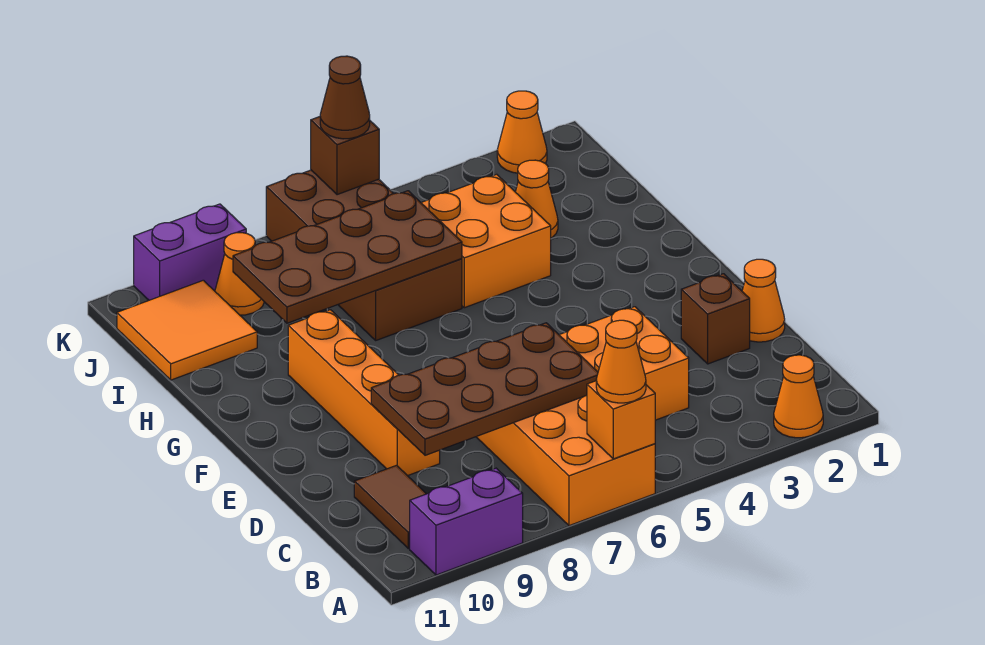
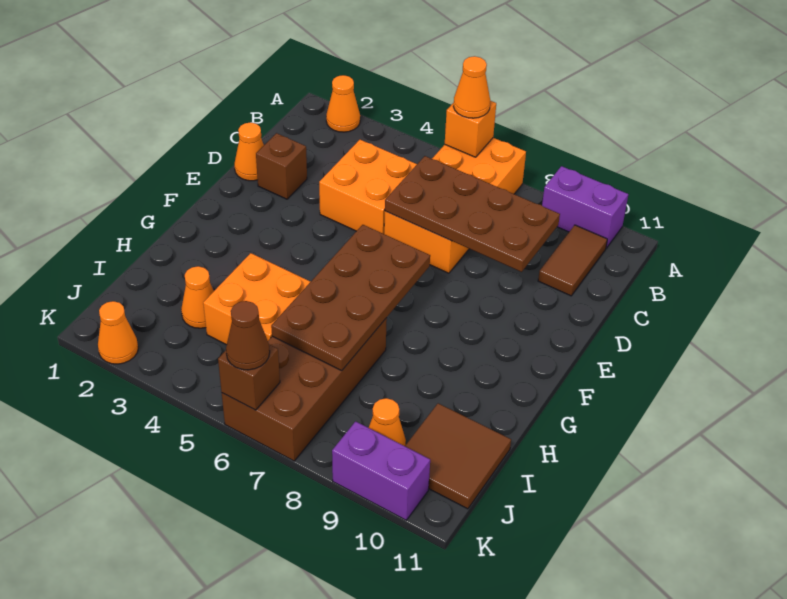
orange brick D9:G9 level 1 -> none
brown plate H6:I9 level 2 -> brown plate F6:I7 level 2
orange tile I10:J11 level 1 -> brown tile I10:J11 level 1

